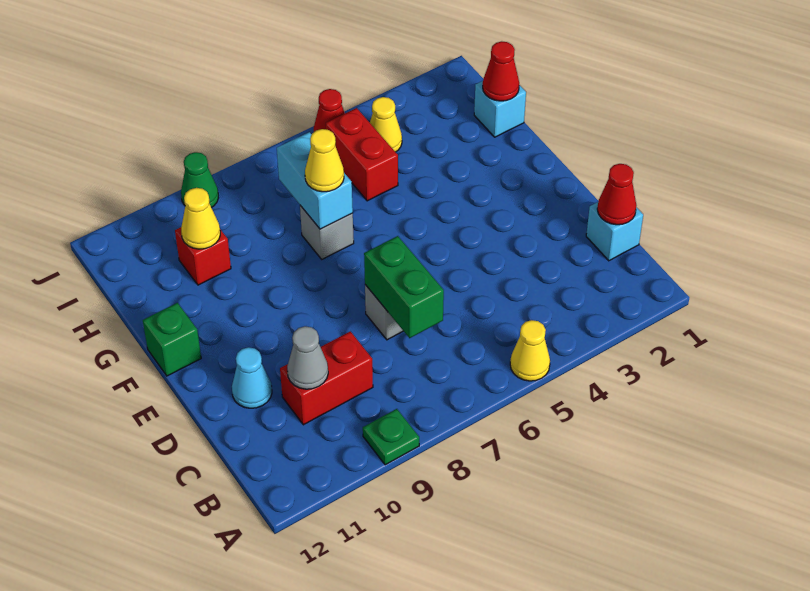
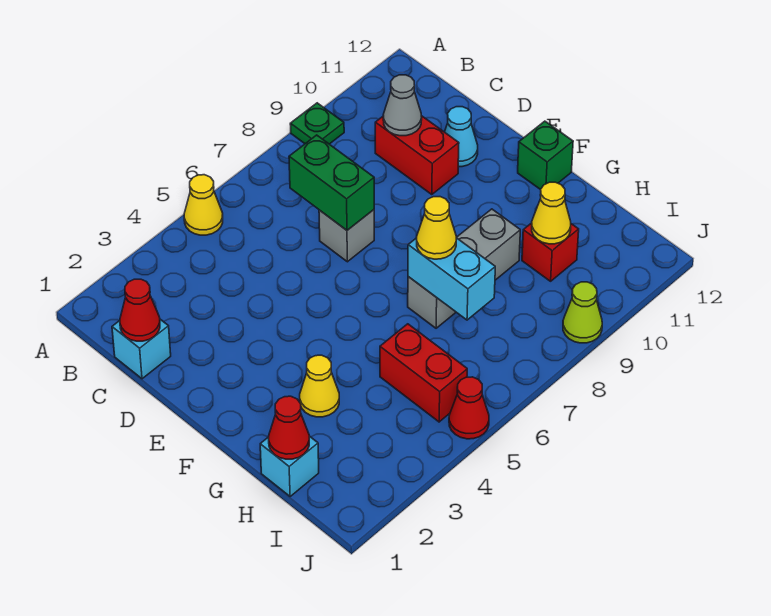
red brick C9:C10 level 1 -> red brick C10:D10 level 1
grey brick G7 level 1 -> grey brick G7:G9 level 1
yellow cone I4 level 1 -> yellow cone G3 level 1
green cone J9 level 1 -> lime cone J9 level 1

